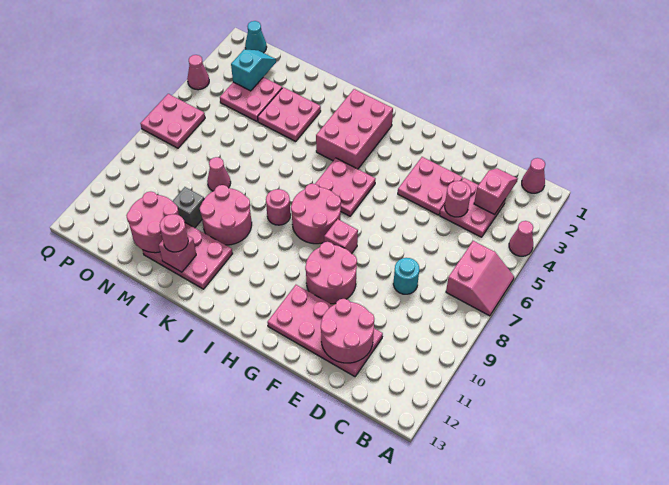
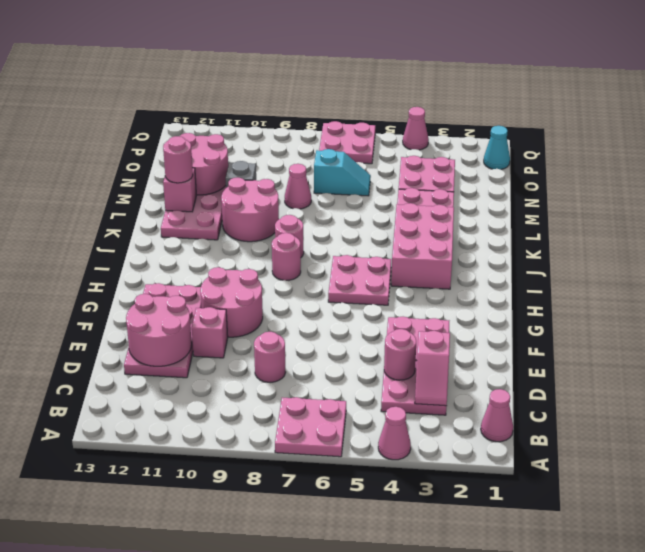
pink slope A6:B7 level 1 top B -> pink plate A6:B7 level 1
pink slope C2:C3 level 2 top 3 -> pink slope C3:D3 level 2 top D
cyan round brick D8 level 1 -> pink round brick D8 level 1
pink brick G8 level 1 -> pink brick E10 level 1
pink round brick H7:I8 level 1 -> pink round brick I8 level 1
pink brick I2:J4 level 1 -> pink brick I3:K4 level 1
cyan slope O2:O3 level 2 top 3 -> cyan slope N6:N7 level 1 top 7

